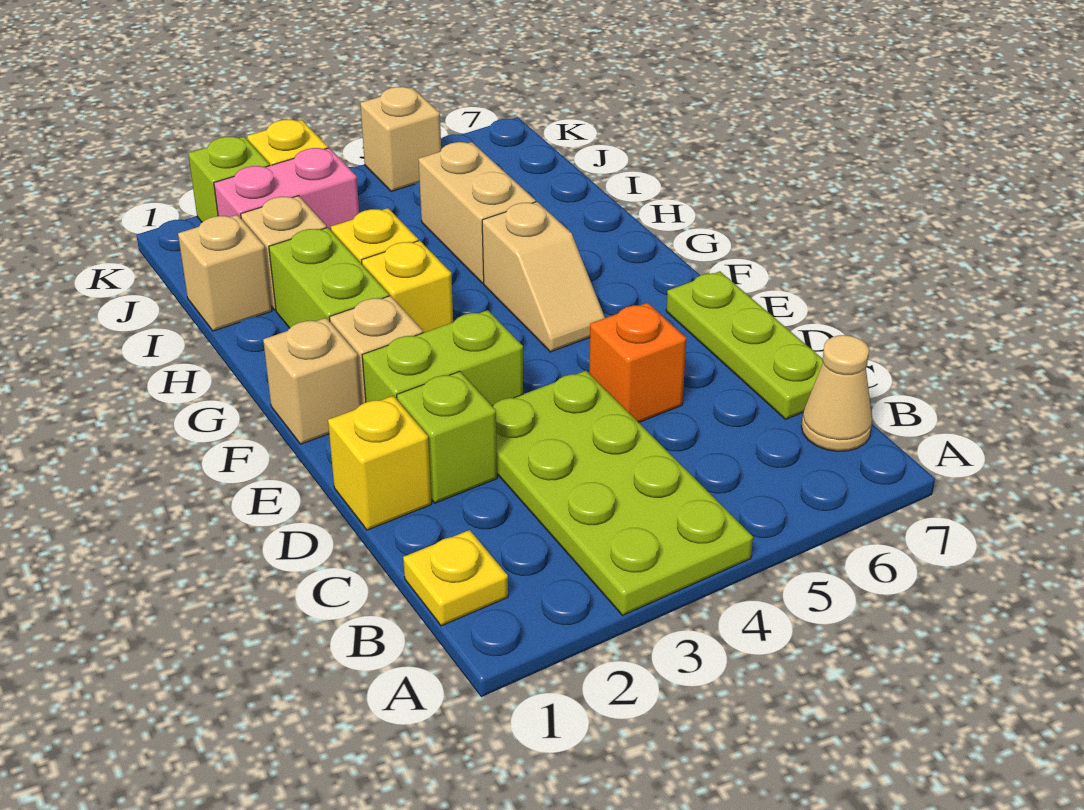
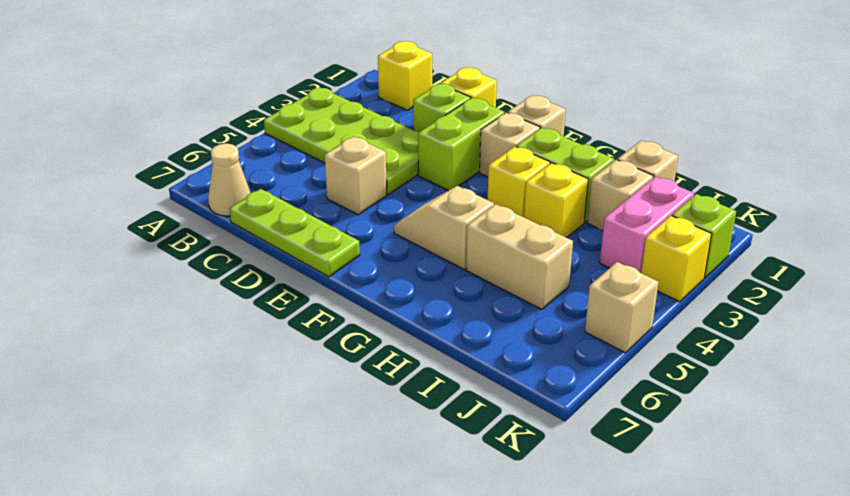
yellow plate B1 level 1 -> yellow brick B1 level 1
orange brick D5 level 1 -> tan brick D5 level 1

